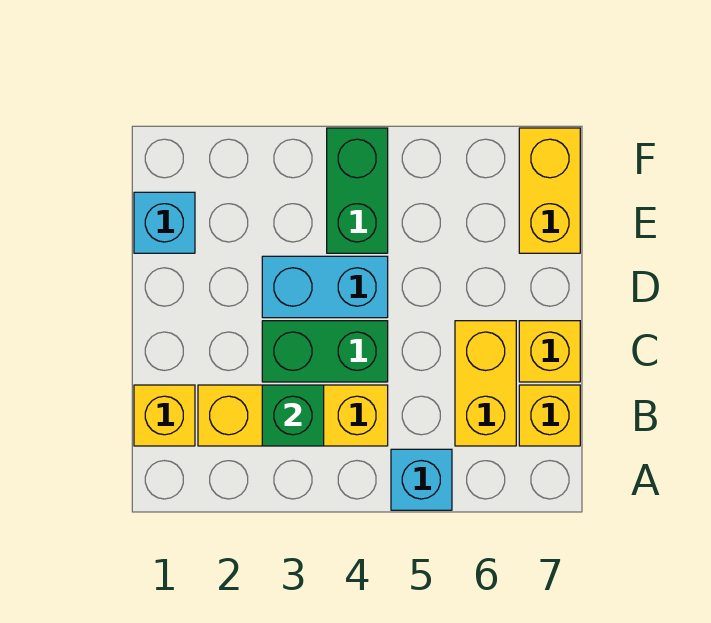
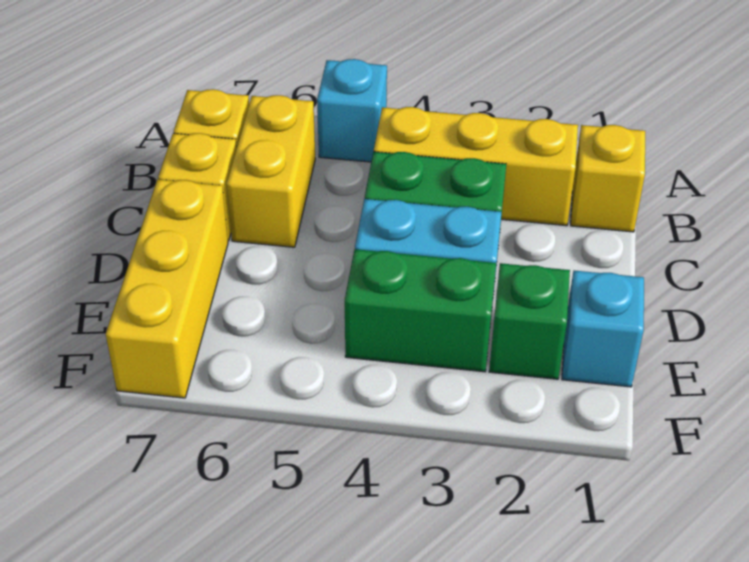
green brick B3 level 2 -> green brick E2 level 1
green brick E4:F4 level 1 -> green brick E3:E4 level 1
yellow brick E7:F7 level 1 -> yellow brick D7:F7 level 1

